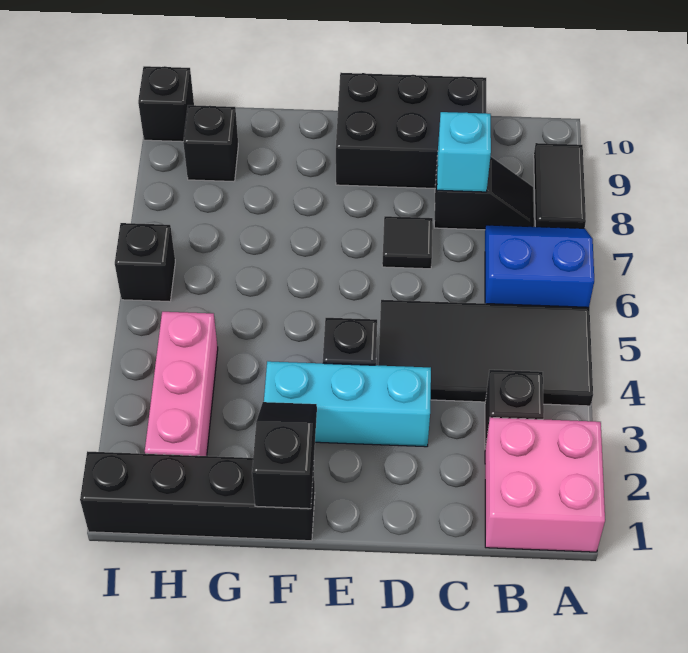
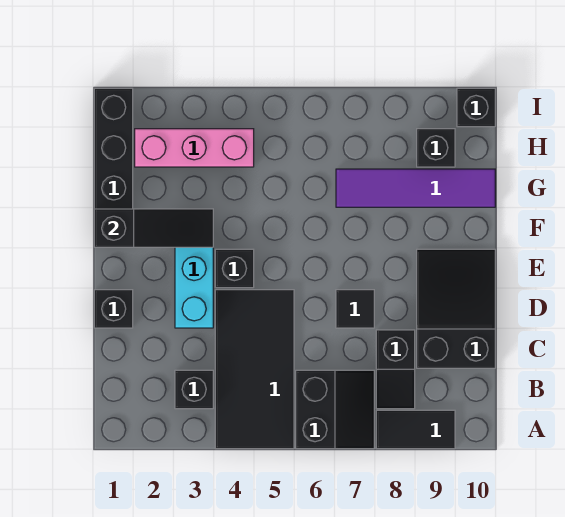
pink brick A1:B2 level 1 -> none
blue slope A6:B7 level 1 top 6 -> black slope A6:B7 level 1 top 6
cyan brick C8 level 2 -> none
black brick C9:E10 level 1 -> black slope C9:E10 level 1 top C
black slope F1:F2 level 2 top 1 -> black slope F1:F3 level 2 top 1
none -> purple tile G7:G10 level 1
black brick I6 level 1 -> black brick D1 level 1

